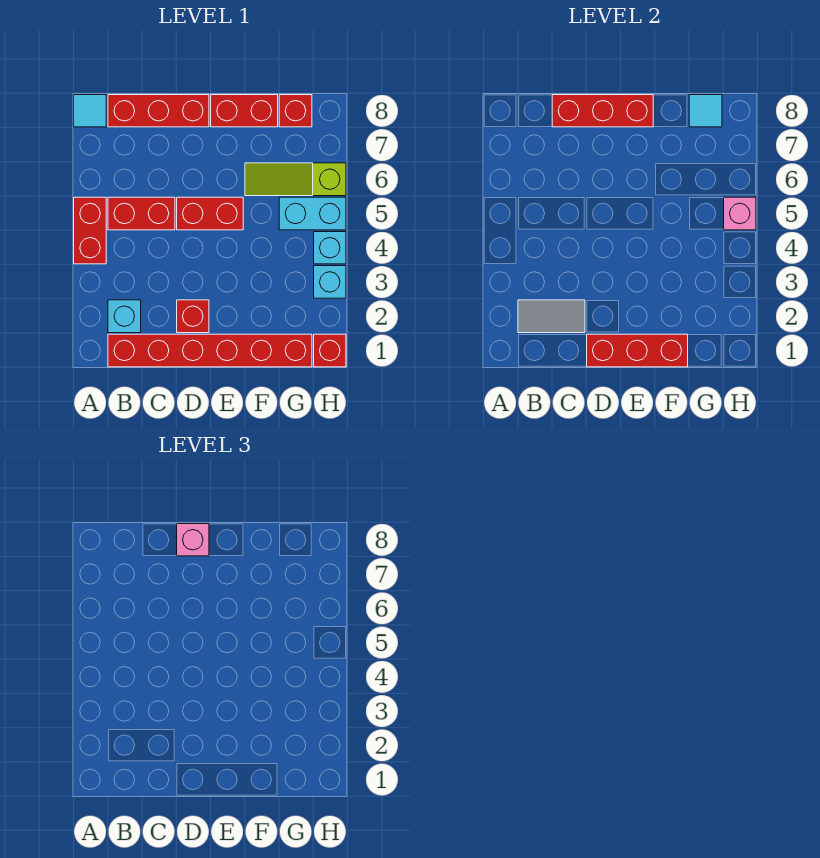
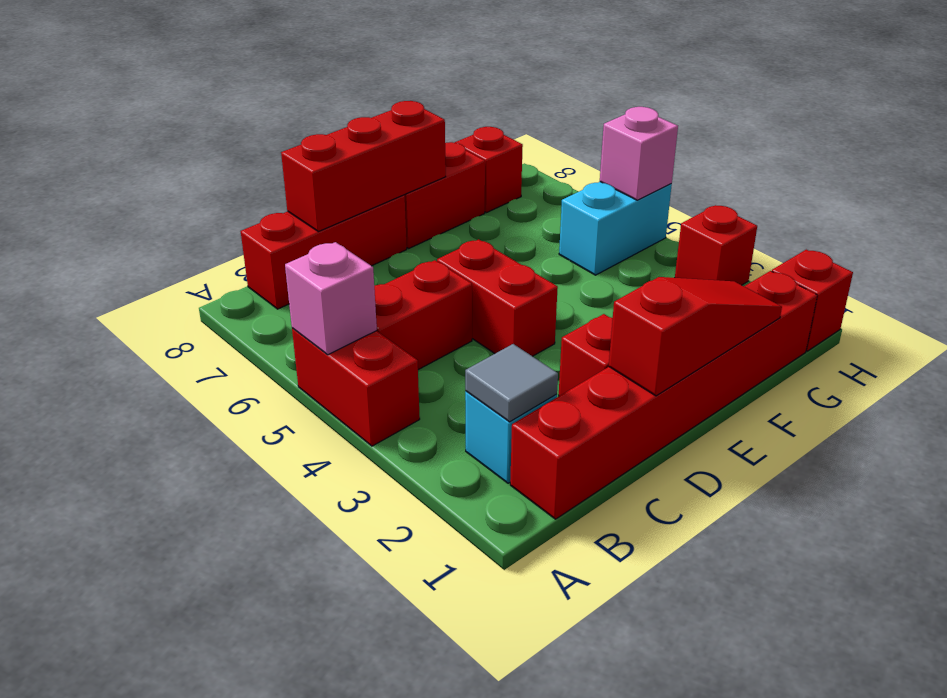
cyan tile A8 level 1 -> none
grey tile B2:C2 level 2 -> grey tile B2 level 2
red brick D1:F1 level 2 -> red slope D1:F1 level 2 top D
red brick D5:E5 level 1 -> red brick D4:D5 level 1
pink brick D8 level 3 -> pink brick A5 level 2
lime slope F6:H6 level 1 top H -> none
cyan tile G8 level 2 -> none
cyan brick H3 level 1 -> red brick H3 level 1
cyan brick H4 level 1 -> none

